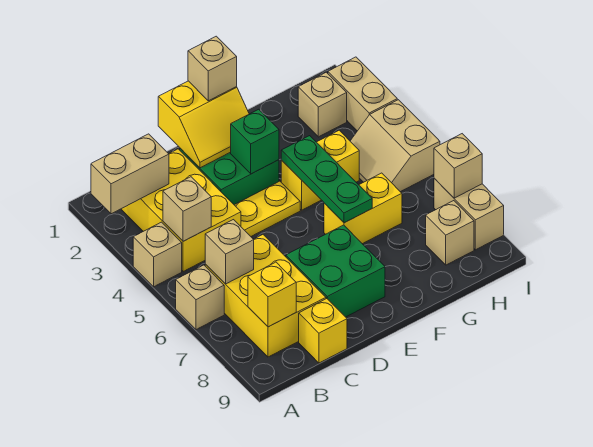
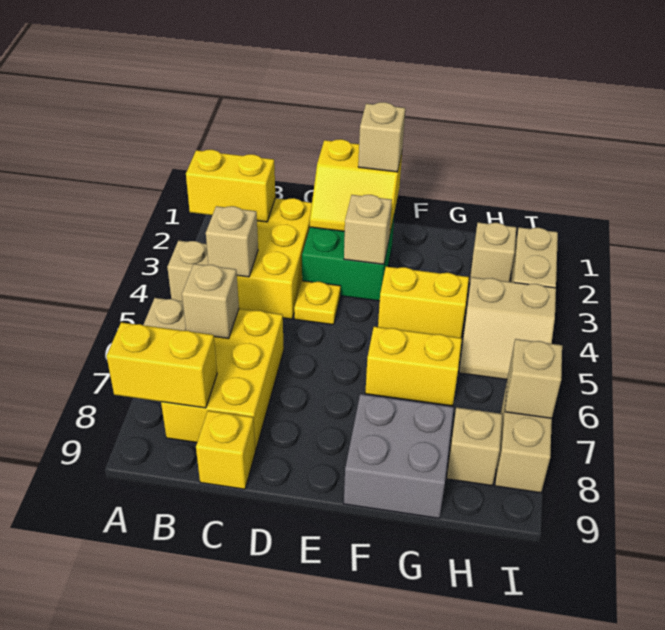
tan brick A2:B2 level 2 -> yellow brick A2:B2 level 2
yellow brick B8 level 2 -> yellow brick A8:B8 level 2
yellow plate D4:E4 level 1 -> yellow plate D4 level 1
green brick D7:E8 level 1 -> none
green brick E3 level 2 -> tan brick E3 level 2
green plate F4:F6 level 2 -> none
none -> grey brick F8:G9 level 1
tan slope H4:I5 level 1 top I -> tan slope H4:I5 level 1 top 4

